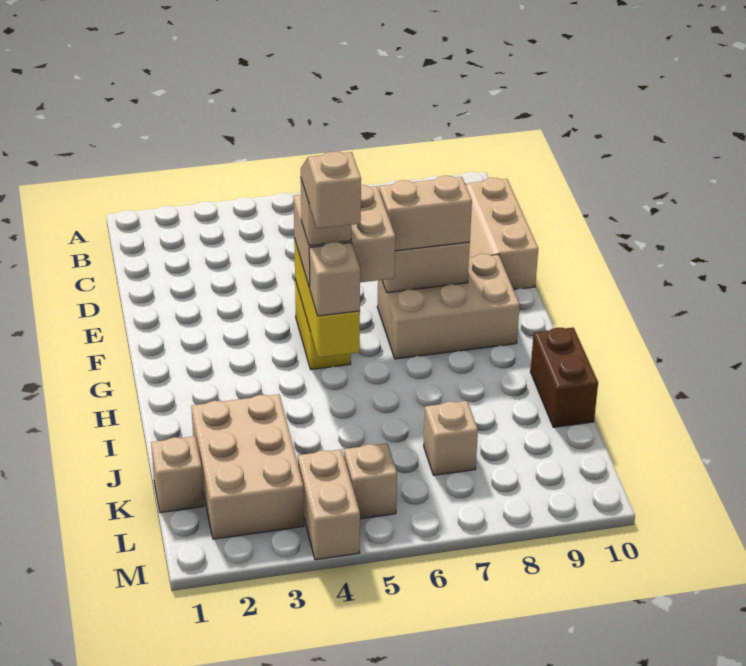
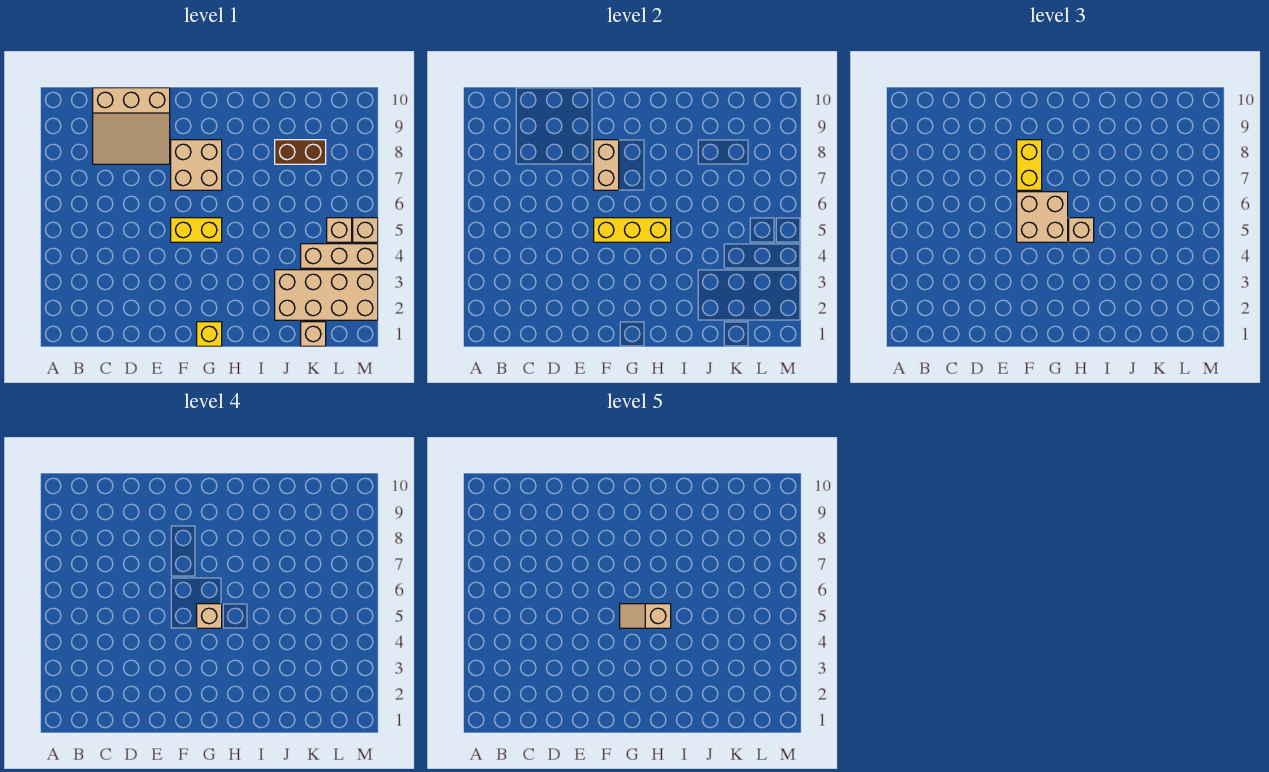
tan brick F7:G9 level 1 -> tan brick F7:G8 level 1
tan brick F7:F8 level 3 -> yellow brick F7:F8 level 3
none -> yellow brick G1 level 1
brown brick I10:J10 level 1 -> brown brick J8:K8 level 1
tan brick J2:L3 level 1 -> tan brick J2:M3 level 1
tan brick K7 level 1 -> tan brick M5 level 1
tan brick L4:M4 level 1 -> tan brick K4:M4 level 1

